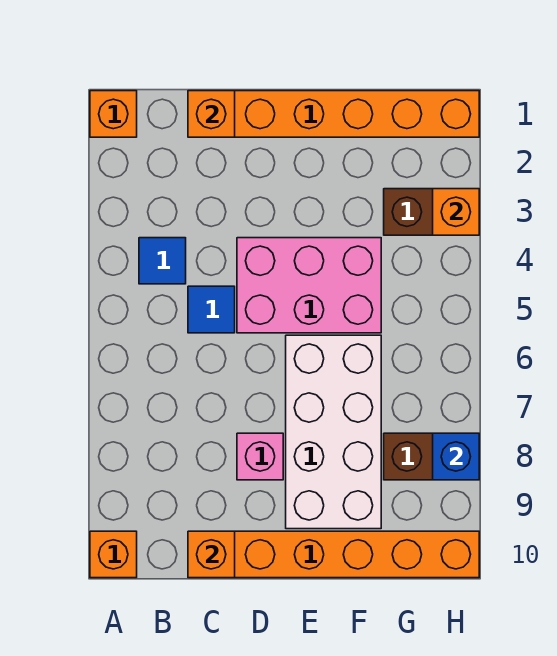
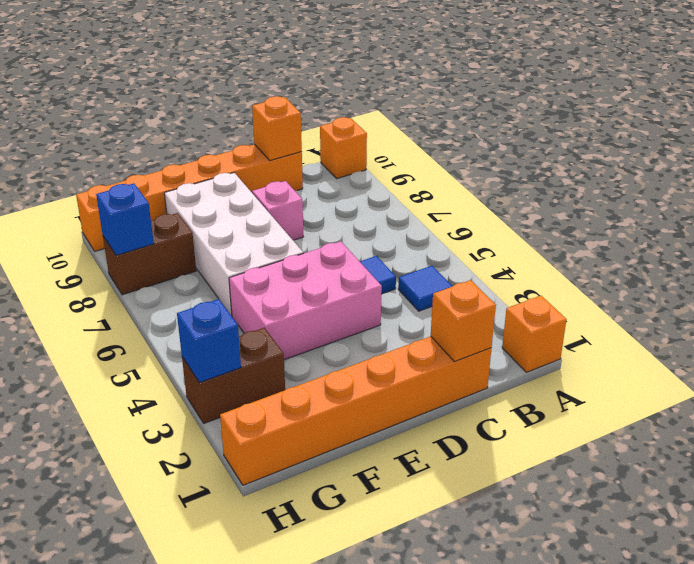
orange brick H3 level 2 -> blue brick H3 level 2

